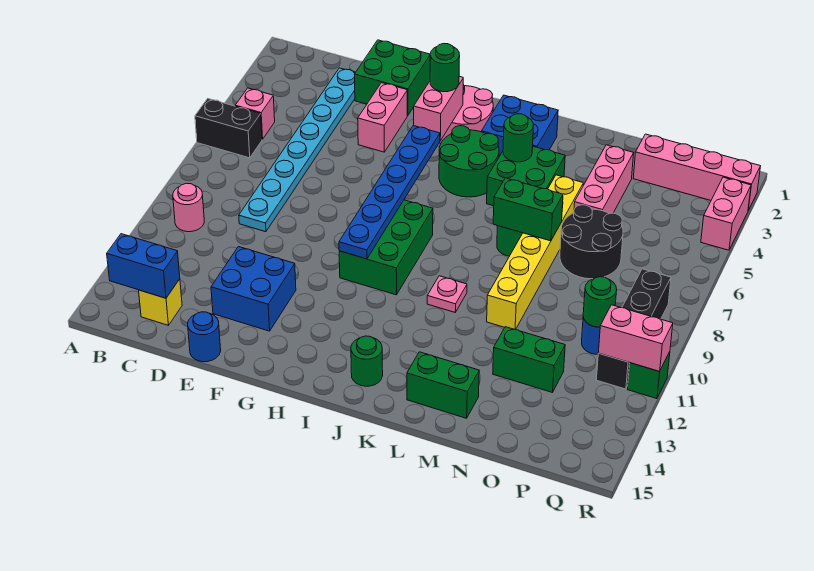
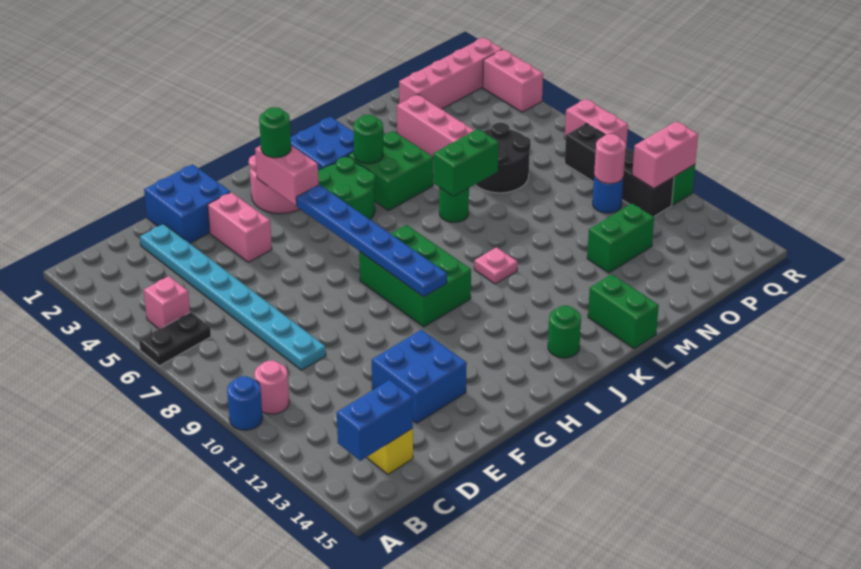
black brick A6:B6 level 1 -> black plate A6:B6 level 1
green brick E1:F2 level 1 -> blue brick E1:F2 level 1
blue round brick E15 level 1 -> blue round brick A10 level 1
green brick L14:M14 level 1 -> green brick L14:L15 level 1
yellow brick M5:M10 level 1 -> none
green round brick P10 level 2 -> pink round brick P10 level 2
none -> pink brick R7:R8 level 1

